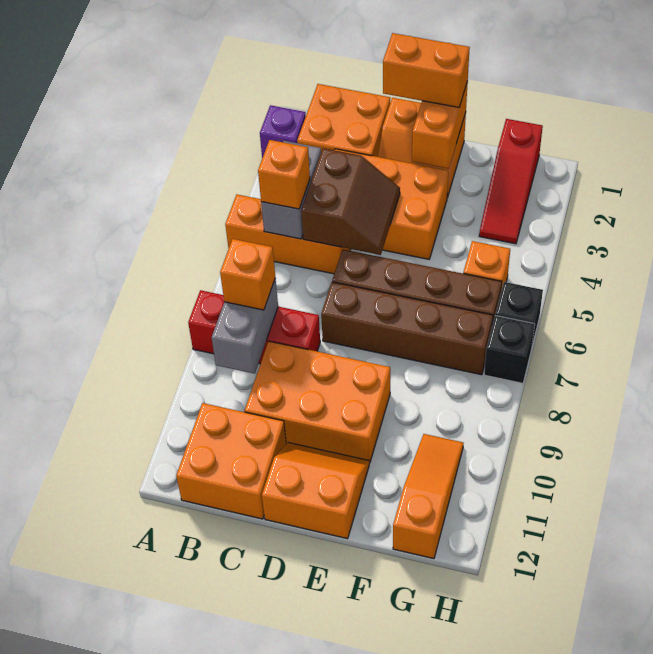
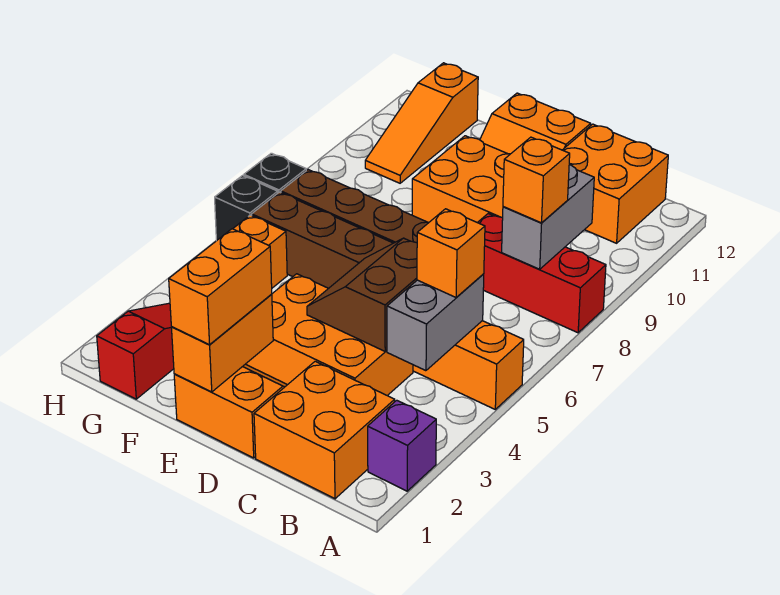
orange brick D1:E1 level 3 -> orange brick E1:E2 level 3

